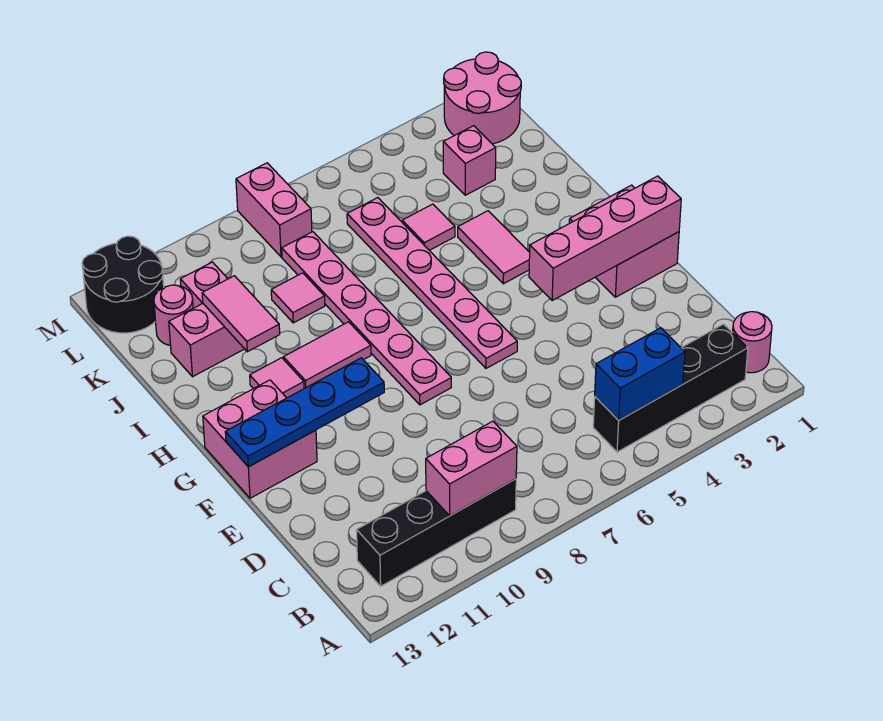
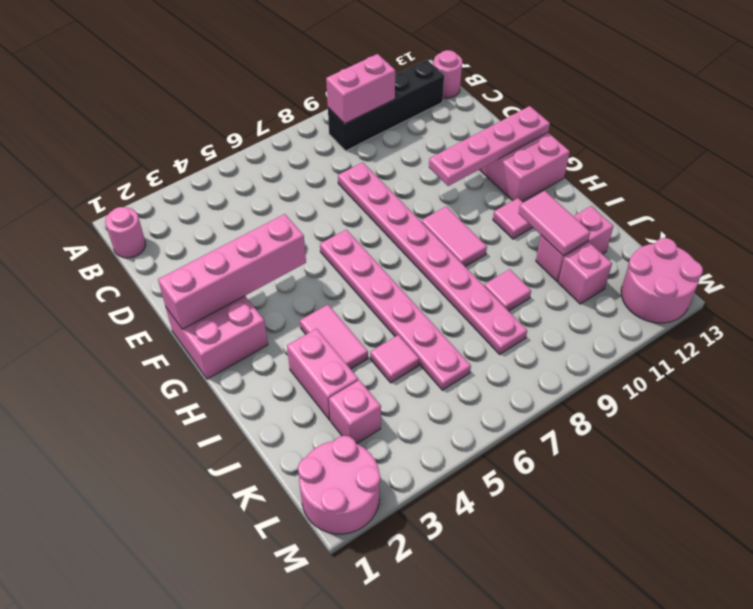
black brick B2:B5 level 1 -> none
blue brick B4:B5 level 2 -> none
pink plate F8:K8 level 1 -> pink plate D8:K8 level 1
blue plate F10:F13 level 2 -> pink plate F10:F13 level 2
pink tile H9:H10 level 1 -> pink tile G9:H9 level 1
pink round brick K12 level 1 -> pink round brick B13 level 1
pink brick L8:M8 level 1 -> pink brick I3:J3 level 1
black round brick L12:M13 level 1 -> pink round brick L12:M13 level 1

